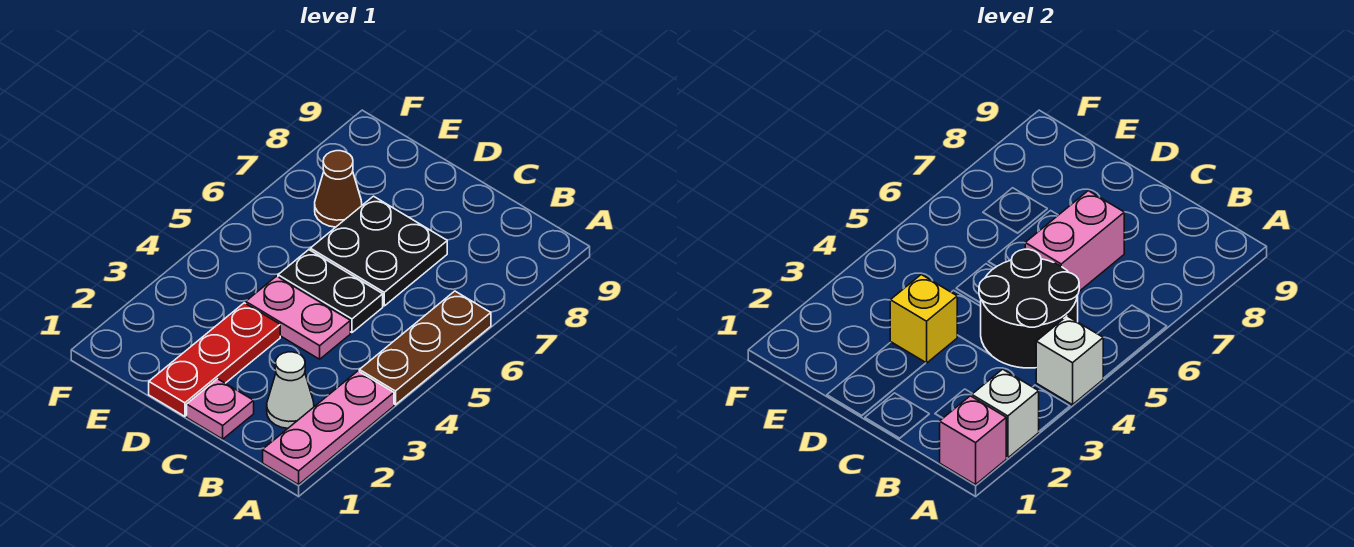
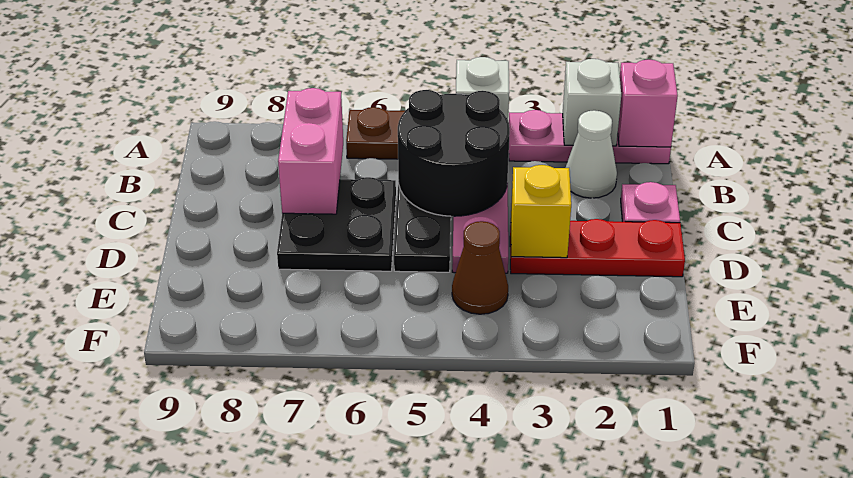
pink brick C6:C7 level 2 -> pink brick B7:C7 level 2
brown cone E7 level 1 -> brown cone E4 level 1

